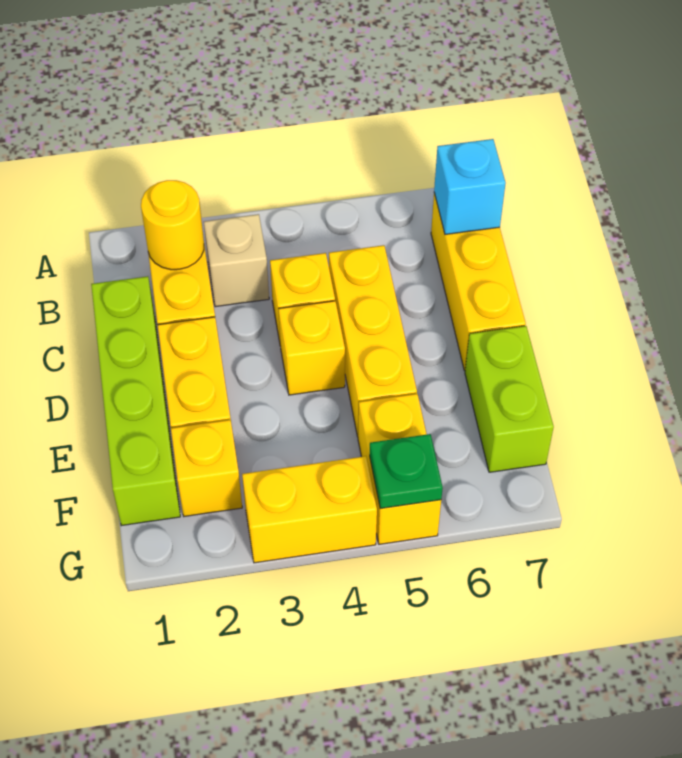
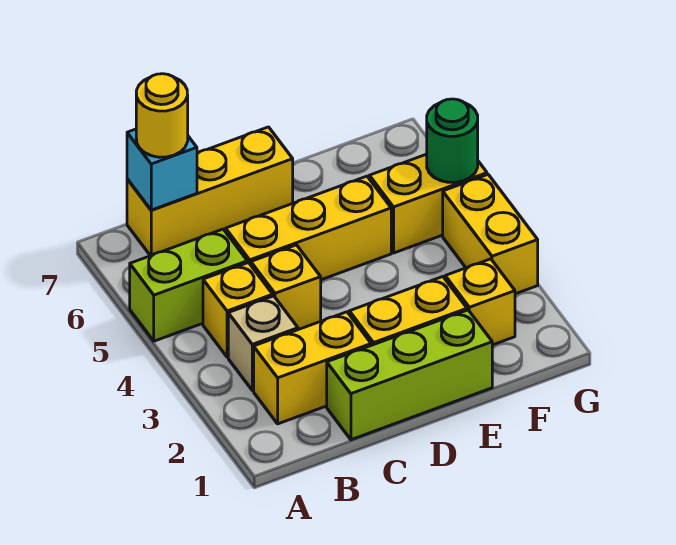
yellow round brick B2 level 2 -> yellow round brick B7 level 3
lime brick C1:F1 level 1 -> lime brick C1:E1 level 1
yellow brick D4 level 1 -> yellow brick B4 level 1
lime brick E7:F7 level 1 -> lime brick A5:B5 level 1
green plate G5 level 2 -> green round brick G5 level 2

